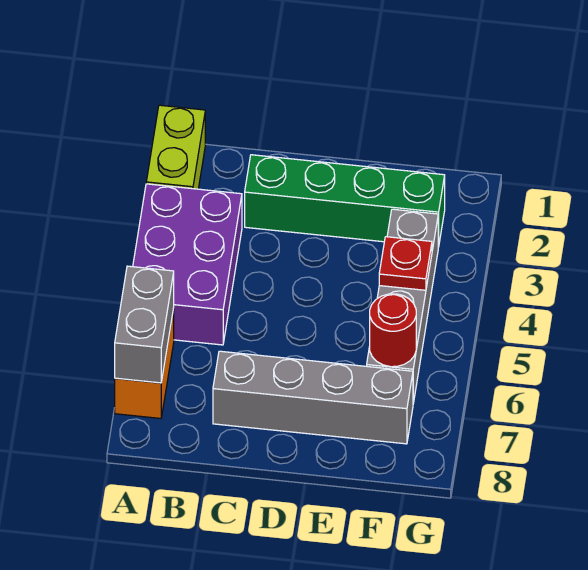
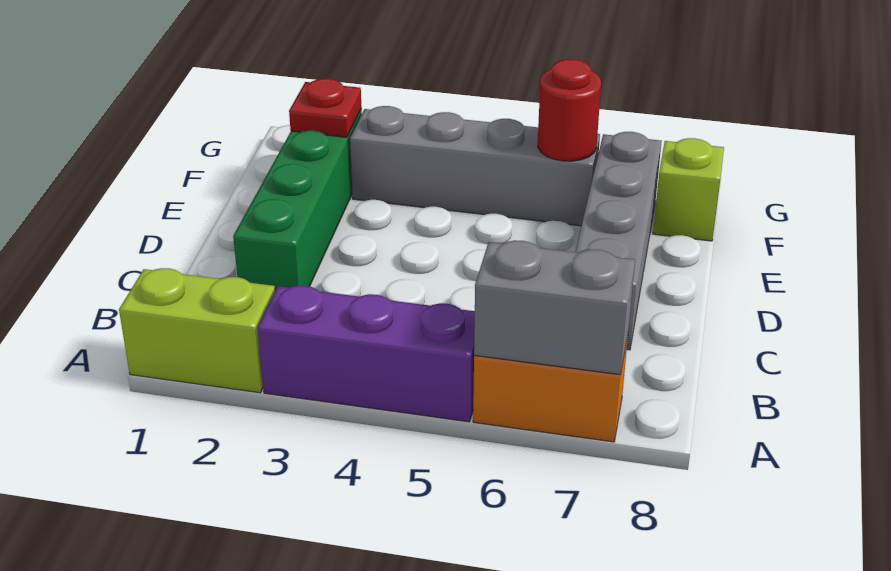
purple brick A3:B5 level 1 -> purple brick A3:A5 level 1
red plate F4 level 2 -> red plate F2 level 2
none -> lime brick F8 level 1

